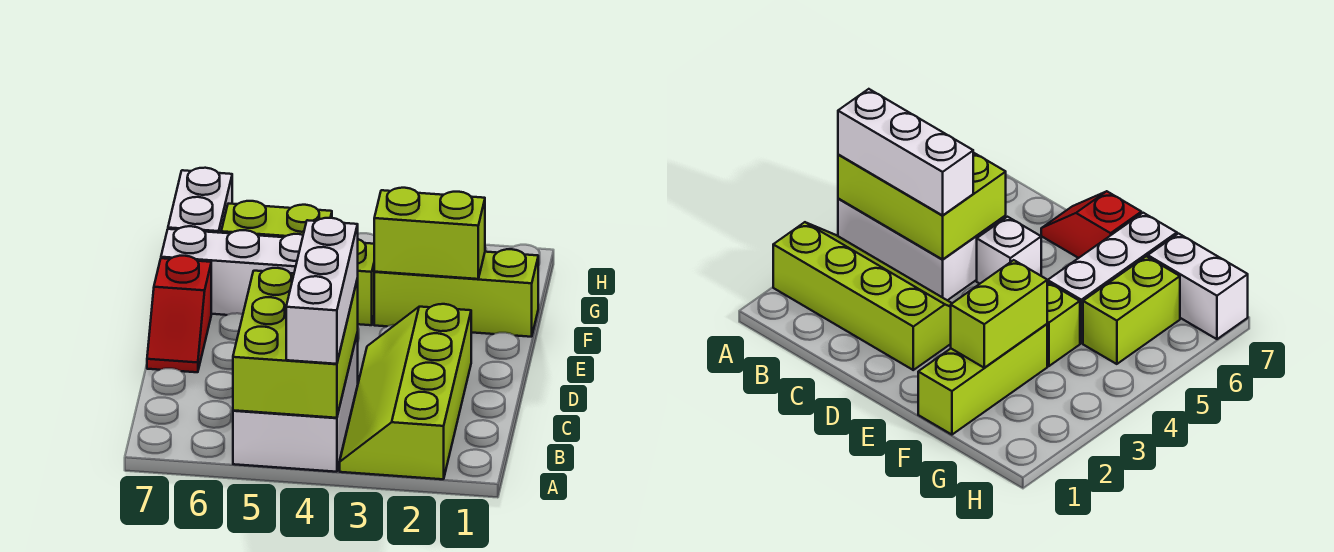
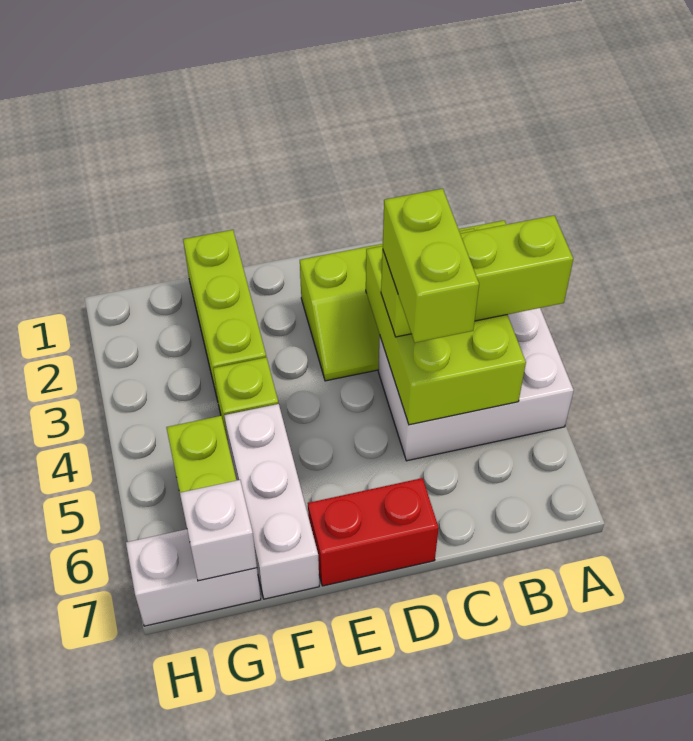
lime brick A4:C5 level 2 -> lime brick B3:C5 level 2
white brick A4:C4 level 3 -> lime brick A4:C4 level 3
white brick D5 level 1 -> white brick G7 level 2
red slope D7:E7 level 1 top E -> red brick D7:E7 level 1
lime brick F2:F3 level 2 -> lime brick C4:C5 level 4

